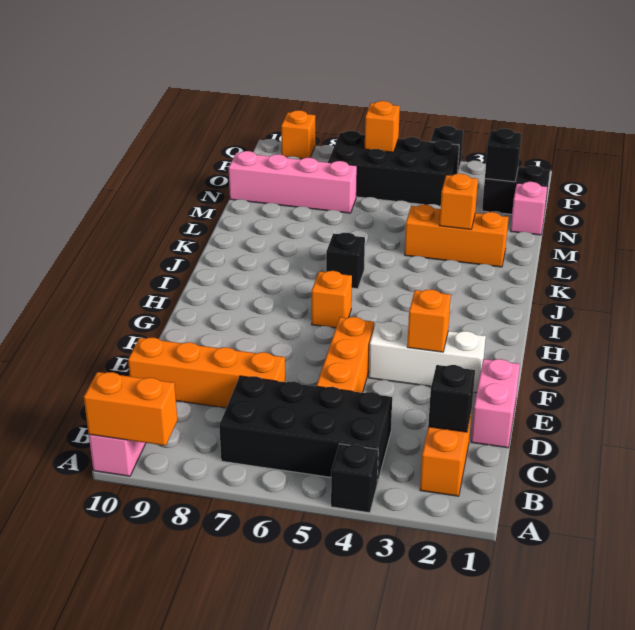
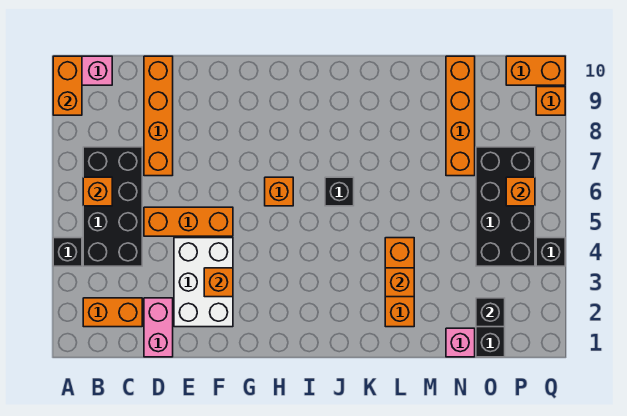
none -> orange brick B6 level 2
black brick C2 level 2 -> none
pink brick D1:E1 level 1 -> pink brick D1:D2 level 1
white brick F2:F4 level 1 -> white brick E2:F4 level 1
pink brick N7:N10 level 1 -> orange brick N7:N10 level 1
none -> orange brick P10:Q10 level 1

